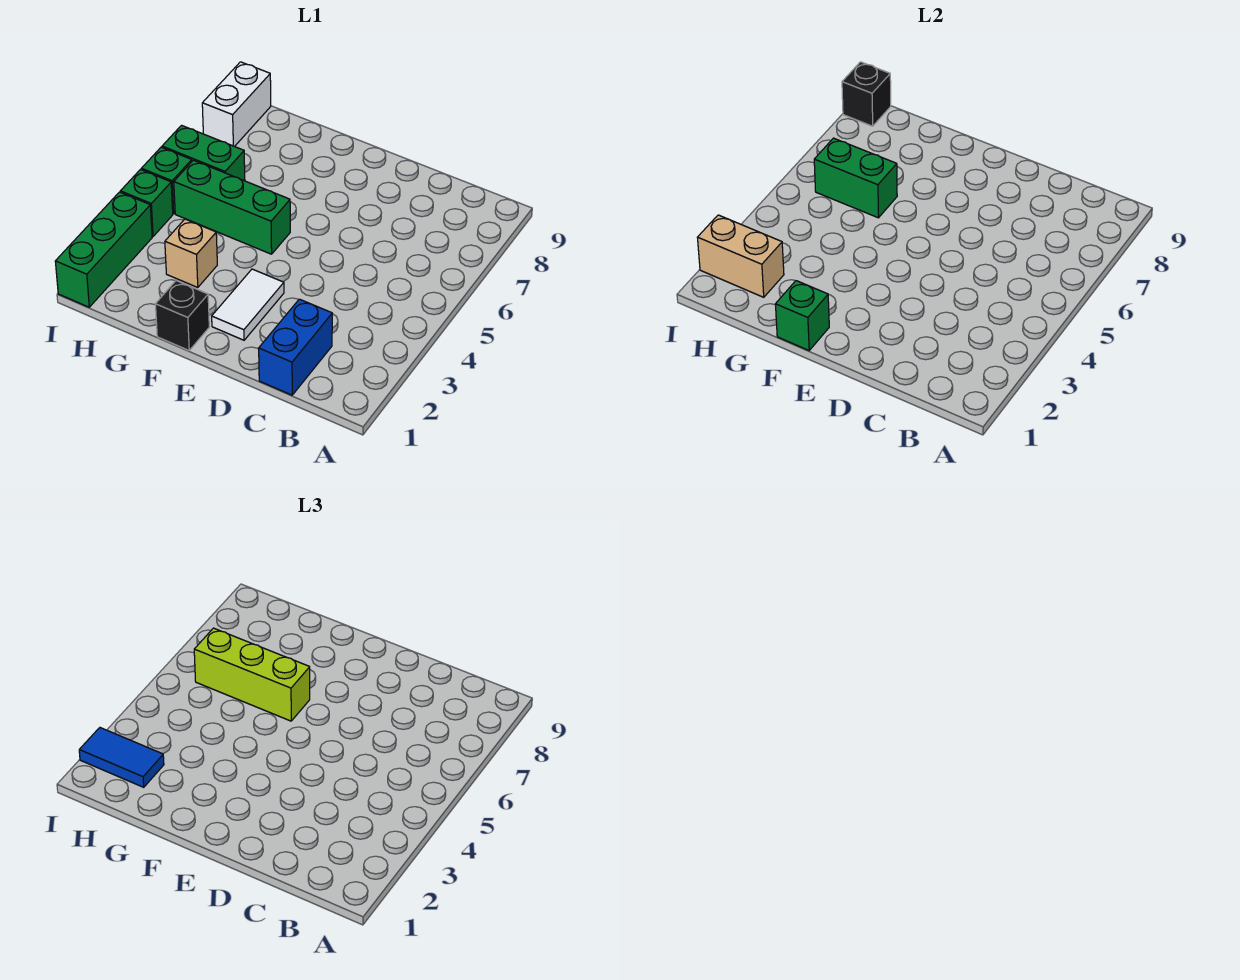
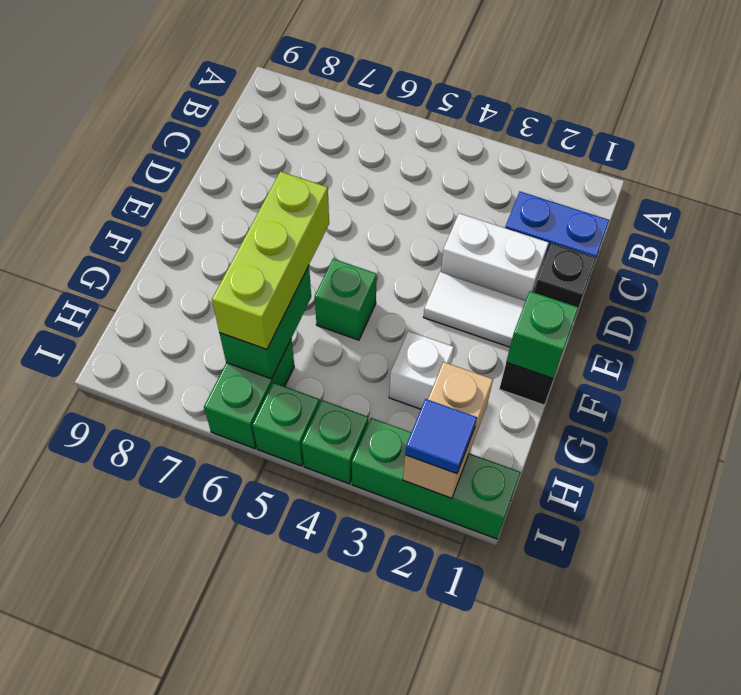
green brick F5:H5 level 1 -> green brick F5 level 1
tan brick G3 level 1 -> white brick G3 level 1
blue tile H2:I2 level 3 -> blue tile I2 level 3
white brick I8:I9 level 1 -> white brick D2:D3 level 1
black brick I9 level 2 -> black brick D1 level 1

